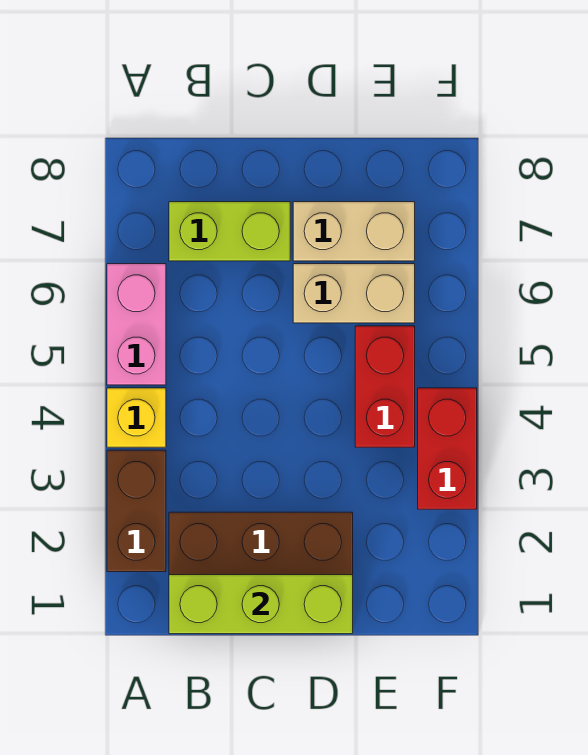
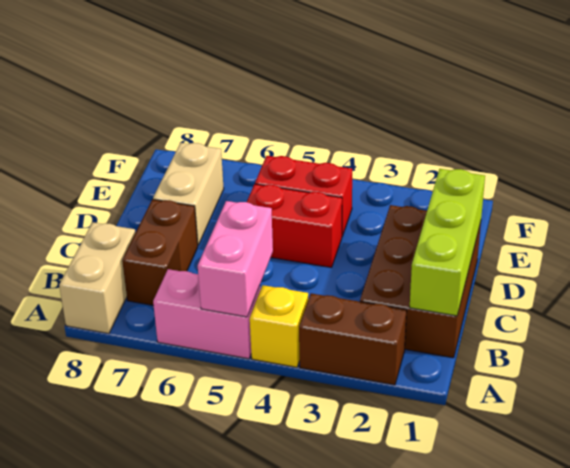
none -> pink brick A5:B5 level 2
lime brick B7:C7 level 1 -> brown brick B7:C7 level 1
tan brick D6:E6 level 1 -> tan brick A8:B8 level 1
red brick F3:F4 level 1 -> red brick D4:D5 level 1

